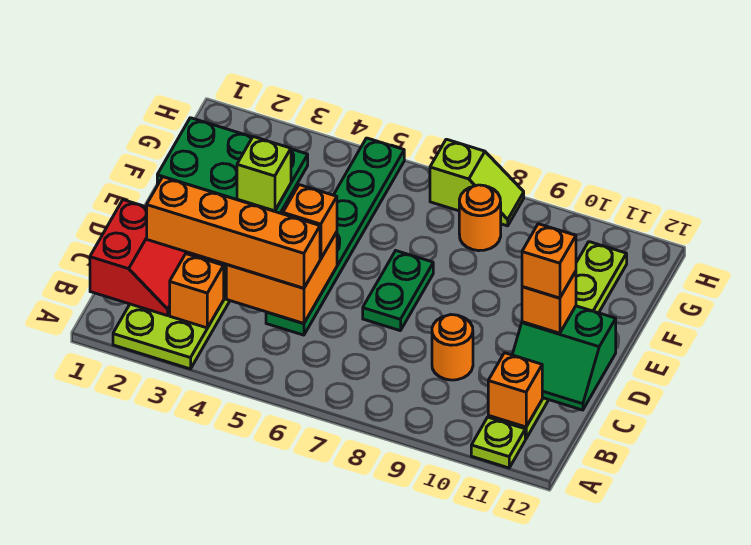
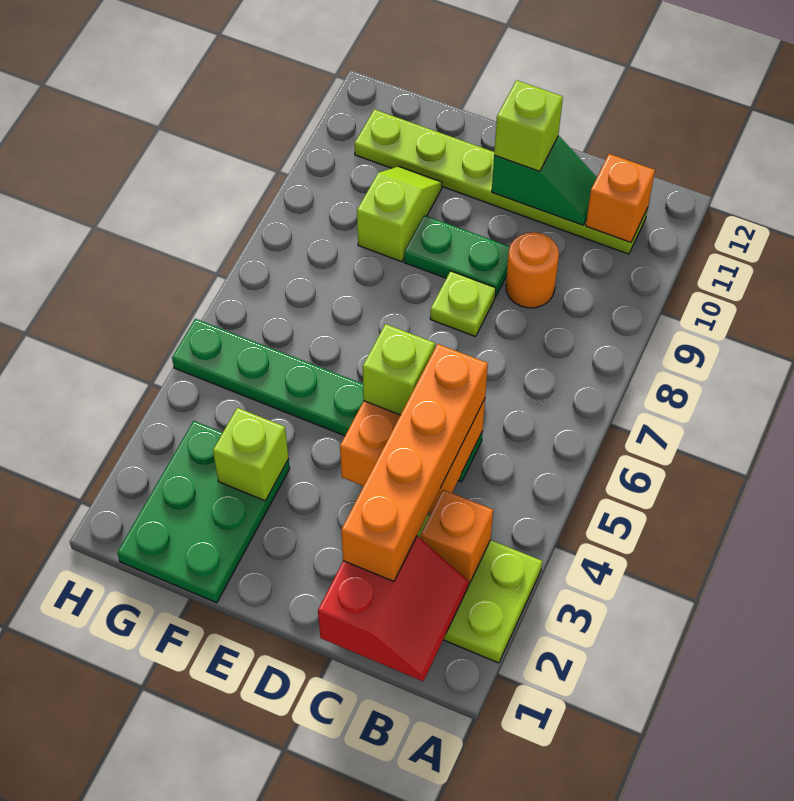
lime plate A11 level 1 -> lime plate D8 level 1
red slope B1:C2 level 2 top 1 -> red slope B1:C2 level 2 top C
green slope C11:D12 level 2 top D -> green slope C11:D11 level 2 top D
orange brick D5 level 3 -> lime brick D5 level 3
green plate D7:E7 level 1 -> green plate D9:E9 level 1
orange brick D11 level 3 -> lime brick D11 level 3
orange brick D11 level 4 -> none
orange round brick G8 level 1 -> none
lime slope H7:H8 level 1 top 7 -> lime slope F9:F10 level 1 top 9

